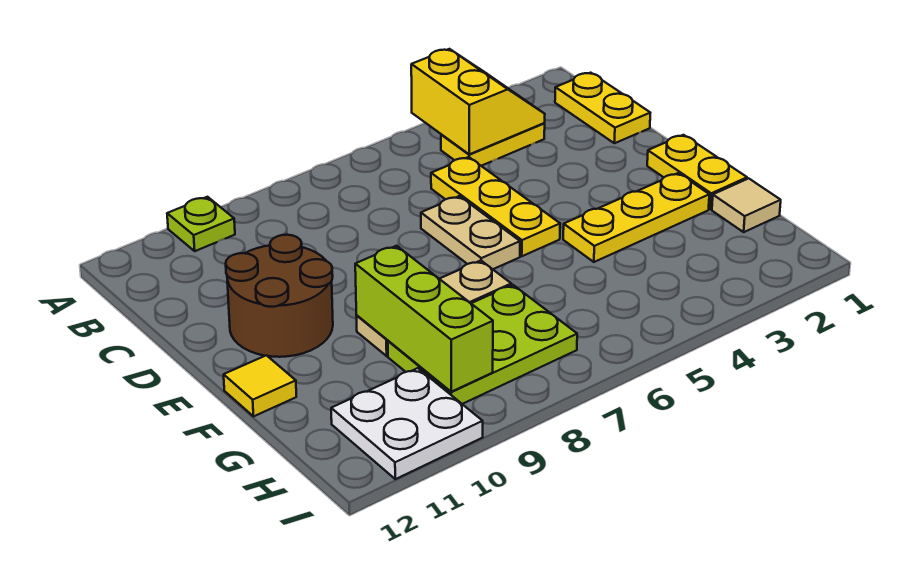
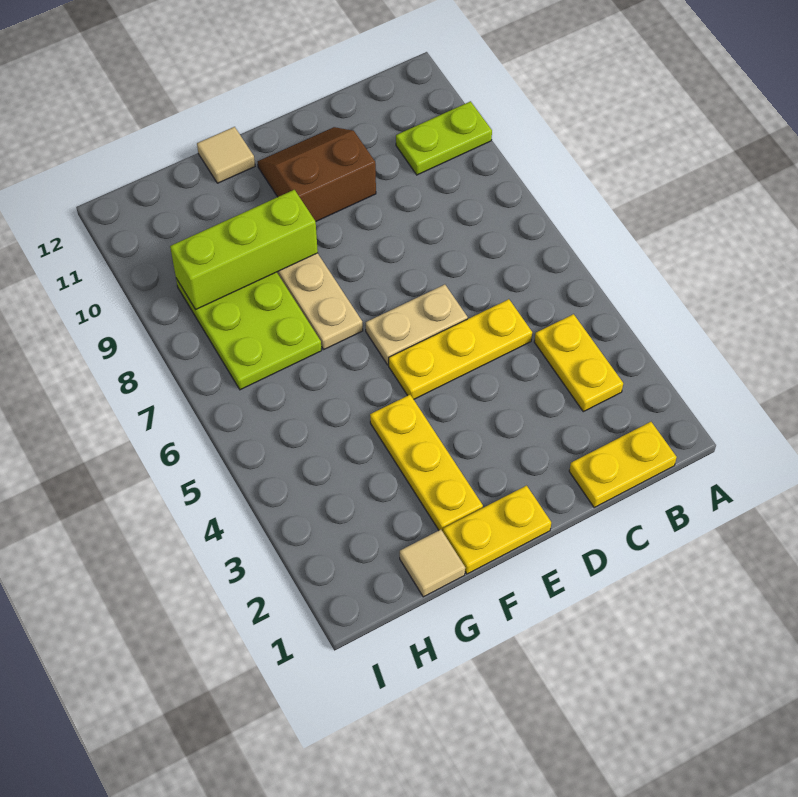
yellow slope A3:B4 level 2 top 4 -> none
lime plate A10 level 1 -> lime plate A10:B10 level 1
brown round brick D10:E11 level 1 -> brown slope D10:E11 level 1 top 10
yellow tile F12 level 1 -> tan tile F12 level 1
white plate H10:I11 level 1 -> none

